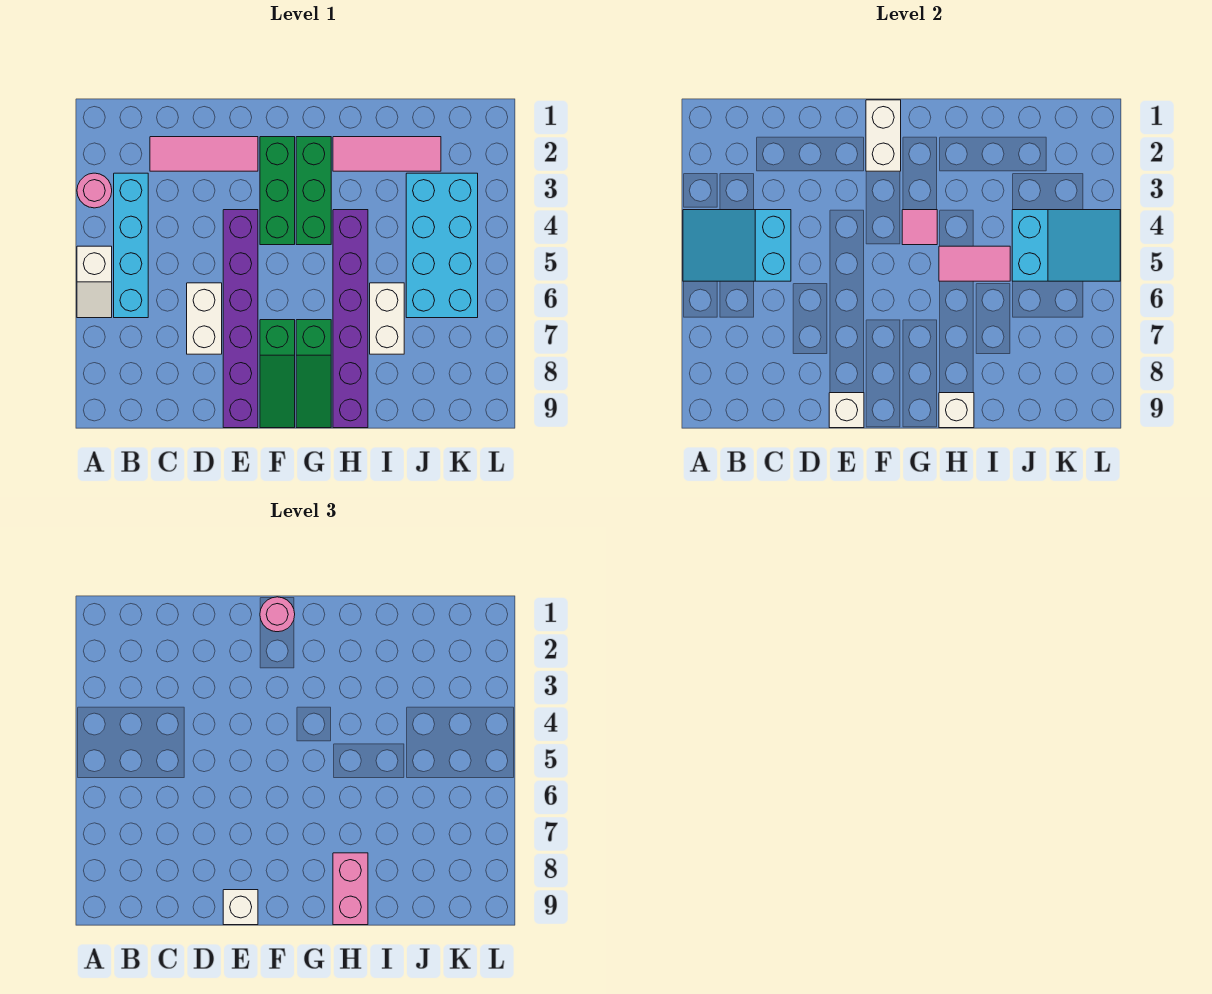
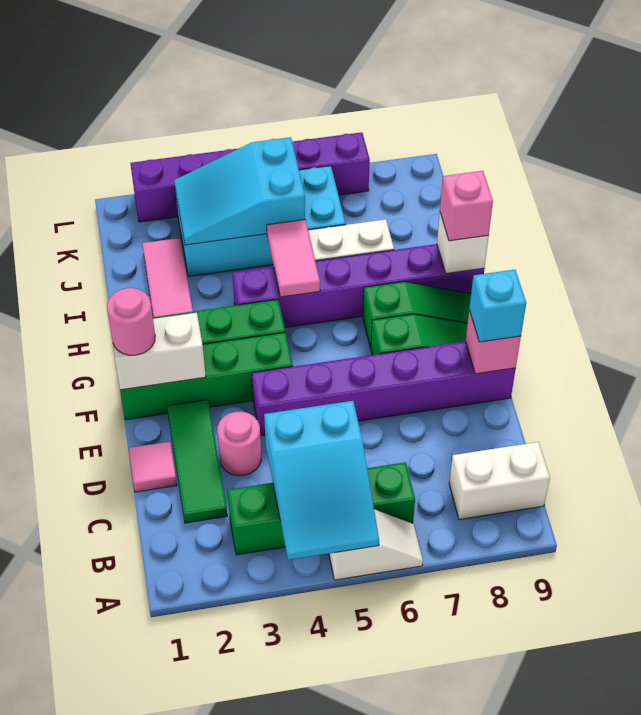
pink round brick A3 level 1 -> pink round brick D3 level 1
cyan brick B3:B6 level 1 -> green brick B3:B6 level 1
pink tile C2:E2 level 1 -> green tile C2:E2 level 1
white brick D6:D7 level 1 -> white brick B8:B9 level 1
white brick E9 level 2 -> pink brick E9 level 2
white brick E9 level 3 -> cyan brick E9 level 3
green brick F2:F4 level 1 -> green brick F1:F4 level 1
pink tile G4 level 2 -> pink tile D1 level 1
pink brick H8:H9 level 3 -> pink brick H9 level 3
cyan slope J4:L5 level 2 top J -> cyan slope J3:K5 level 2 top 5
none -> purple brick L2:L7 level 1

